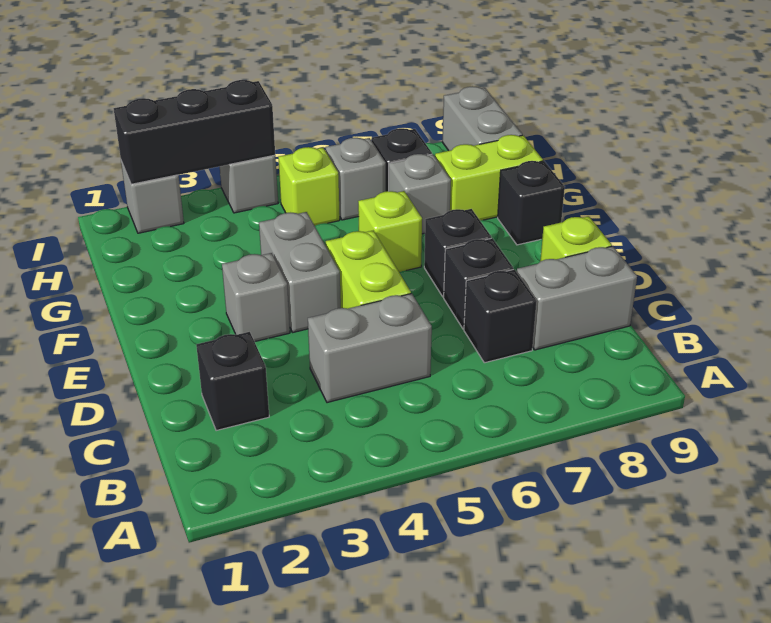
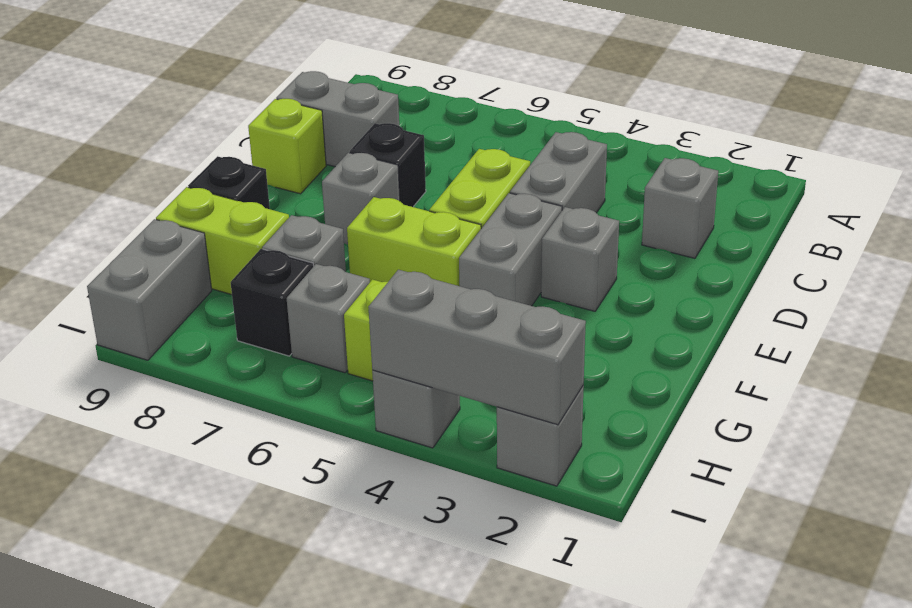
black brick C2 level 1 -> grey brick C2 level 1
grey brick C4:C5 level 1 -> grey brick C4:D4 level 1
black brick C7 level 1 -> none
black brick E7 level 1 -> grey brick E7 level 1
lime brick F6 level 1 -> lime brick F5:F6 level 1
black brick I2:I4 level 2 -> grey brick I2:I4 level 2

